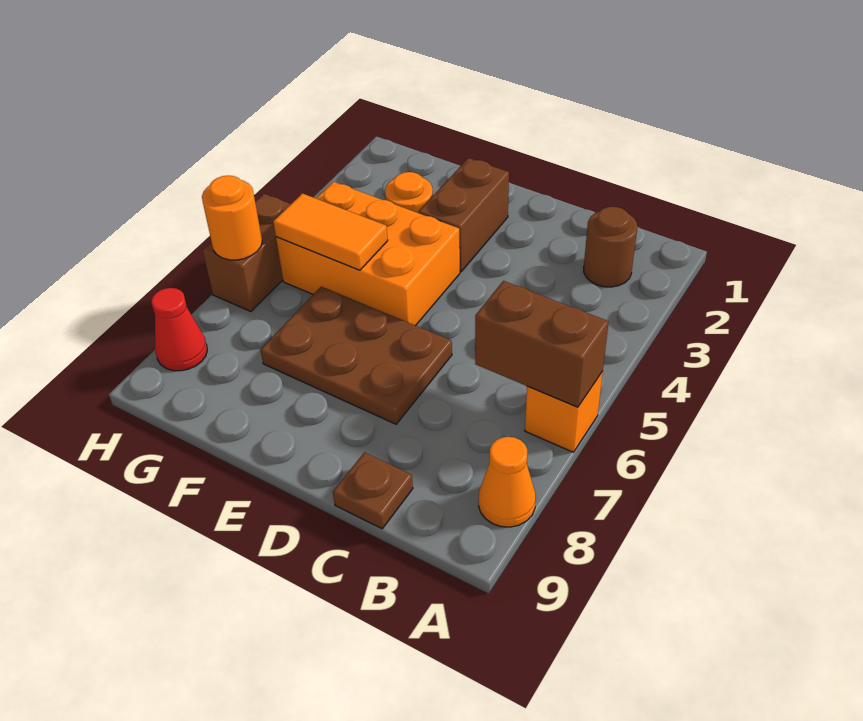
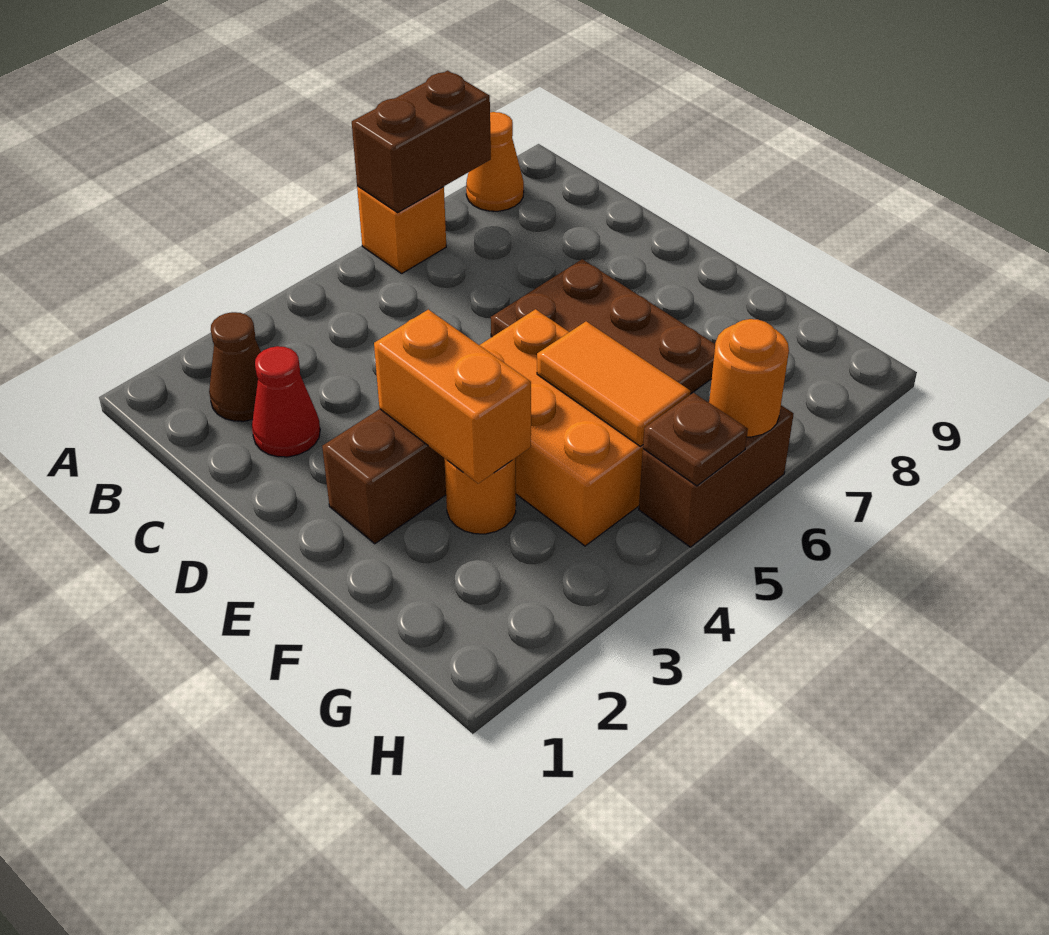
brown brick A6:B6 level 2 -> brown brick A6:A7 level 2
brown round brick B2 level 1 -> brown cone B2 level 1
brown plate C9 level 1 -> brown plate H5 level 2
none -> orange brick E3:F3 level 2
red cone H8 level 1 -> red cone C2 level 1

